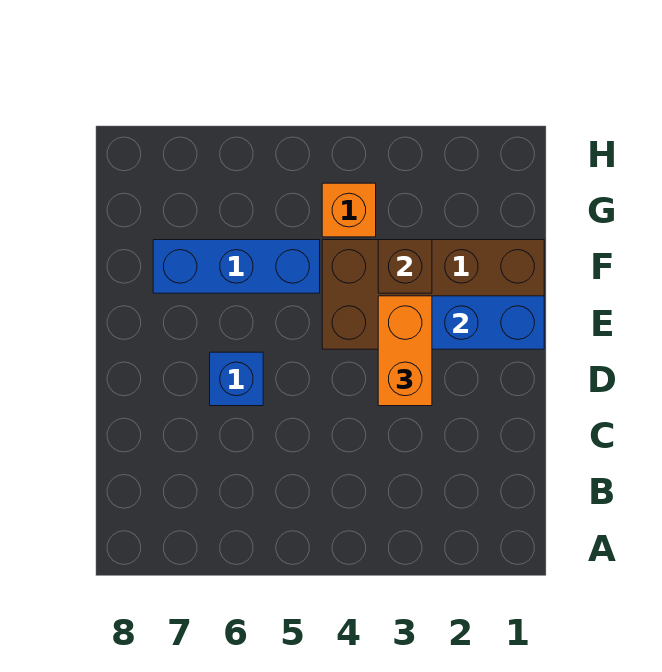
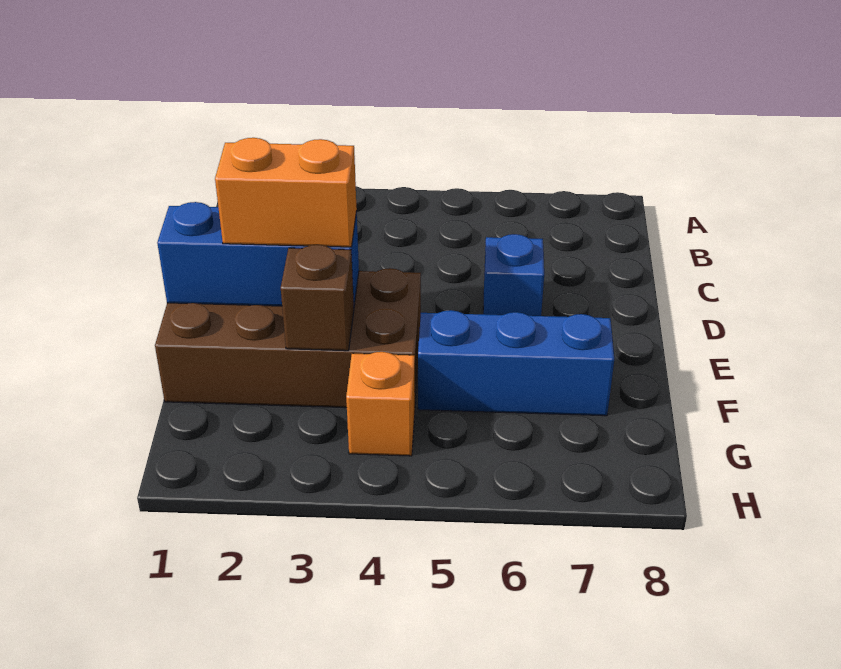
orange brick D3:E3 level 3 -> orange brick E2:E3 level 3

